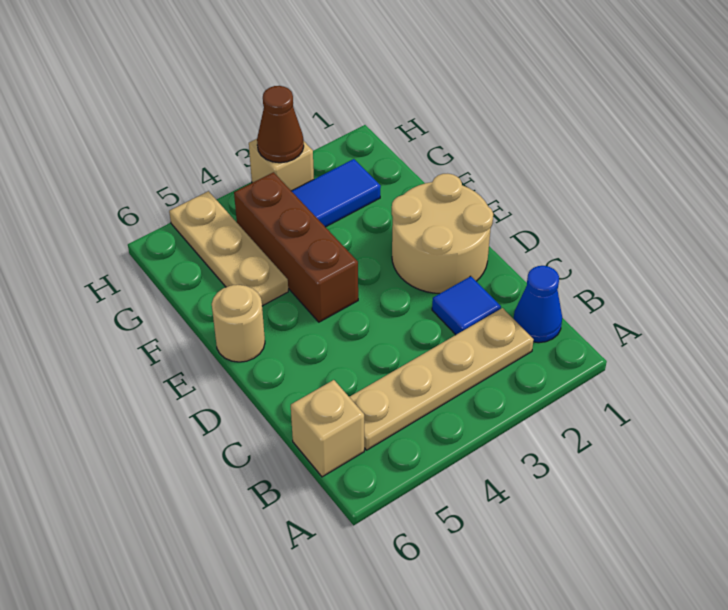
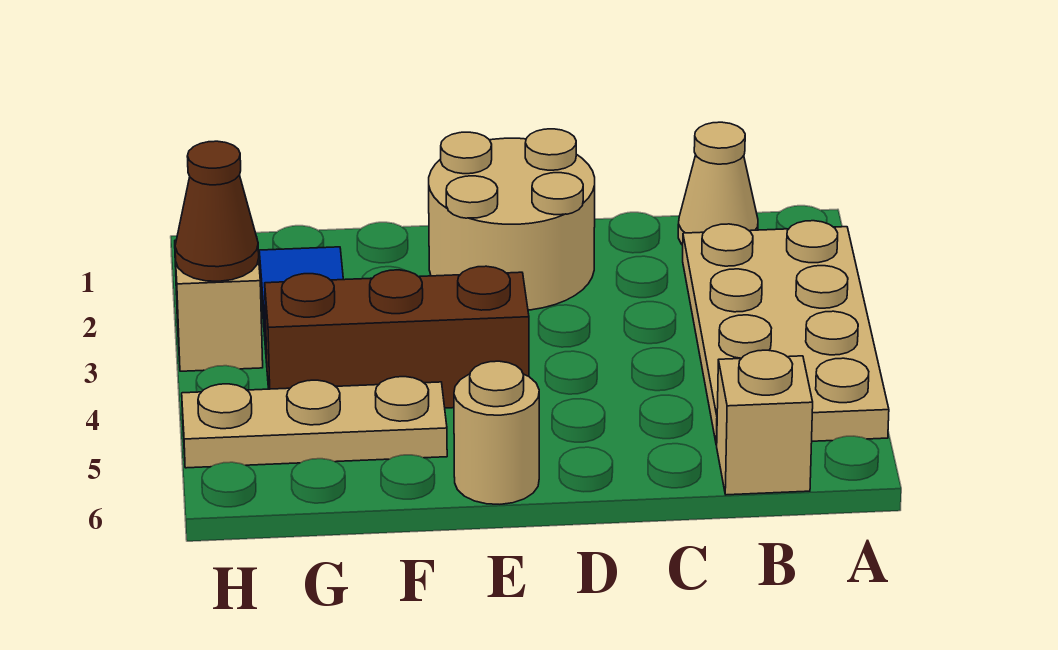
blue cone B1 level 1 -> tan cone B1 level 1
tan plate B2:B5 level 1 -> tan plate A2:B5 level 1
blue tile C2 level 1 -> none

